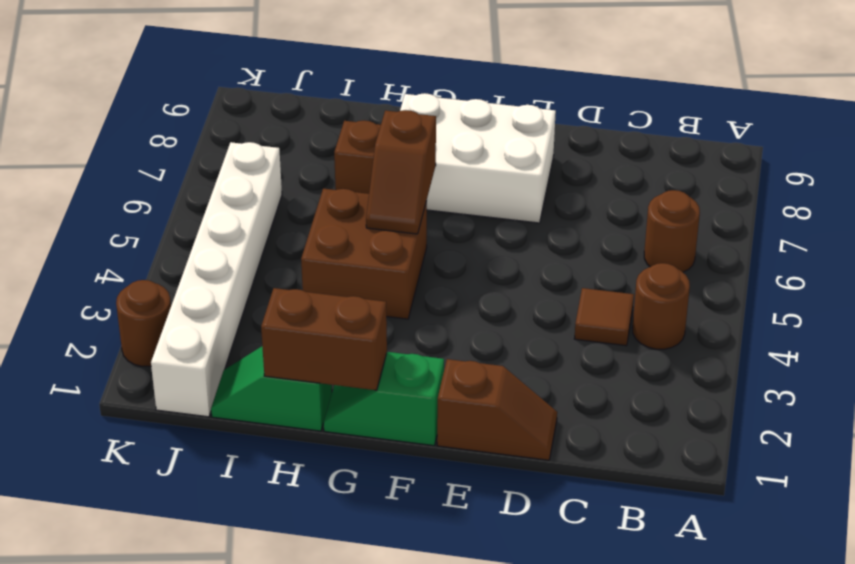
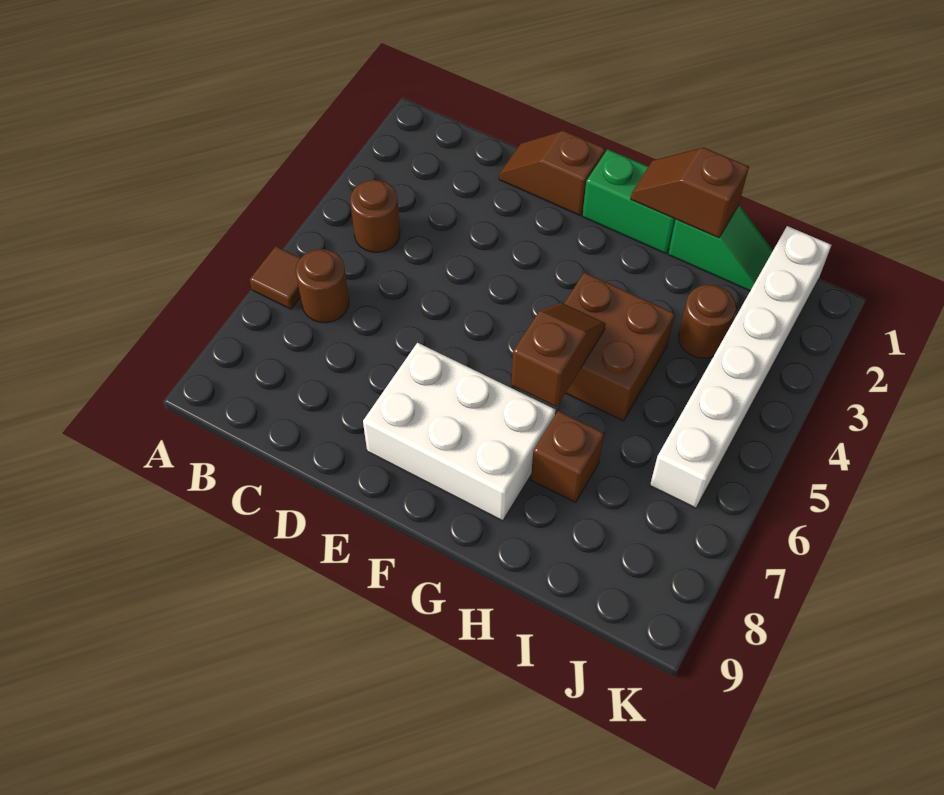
brown tile C4 level 1 -> brown tile A6 level 1
green slope F1:G1 level 1 top F -> green brick F1:G1 level 1
brown brick G1:H1 level 2 -> brown slope G1:H1 level 2 top H
brown round brick K2 level 1 -> brown round brick I3 level 1

